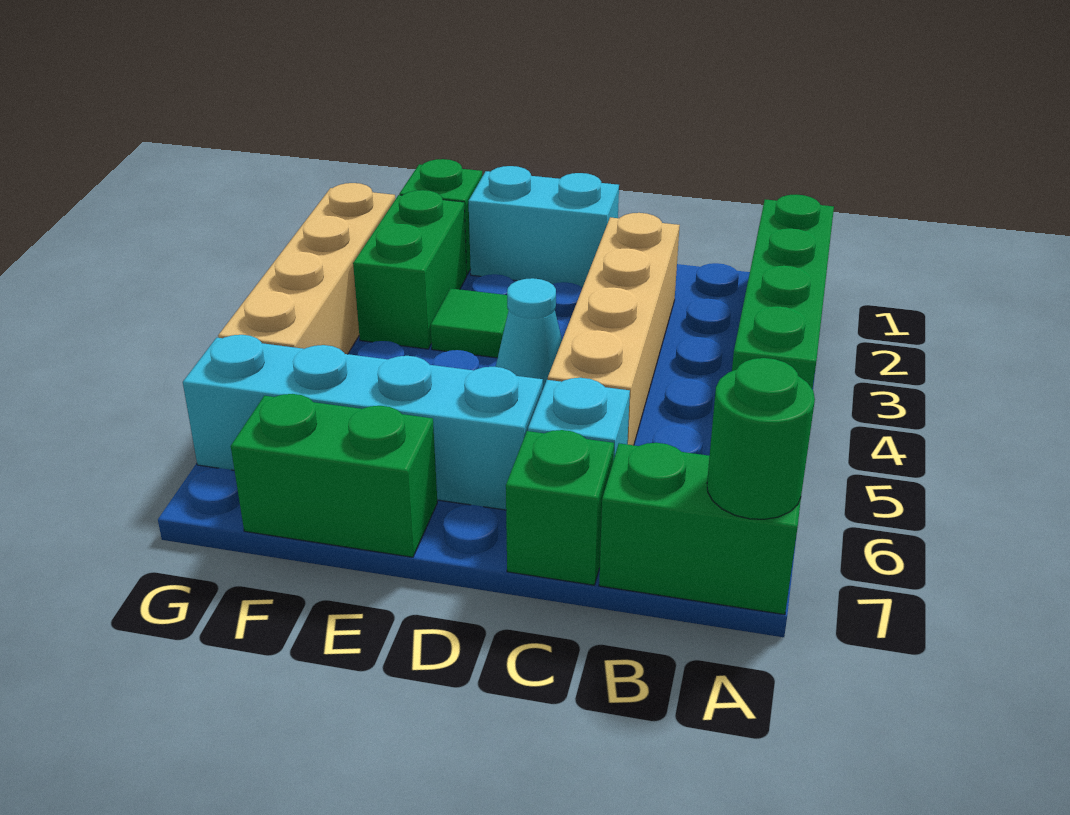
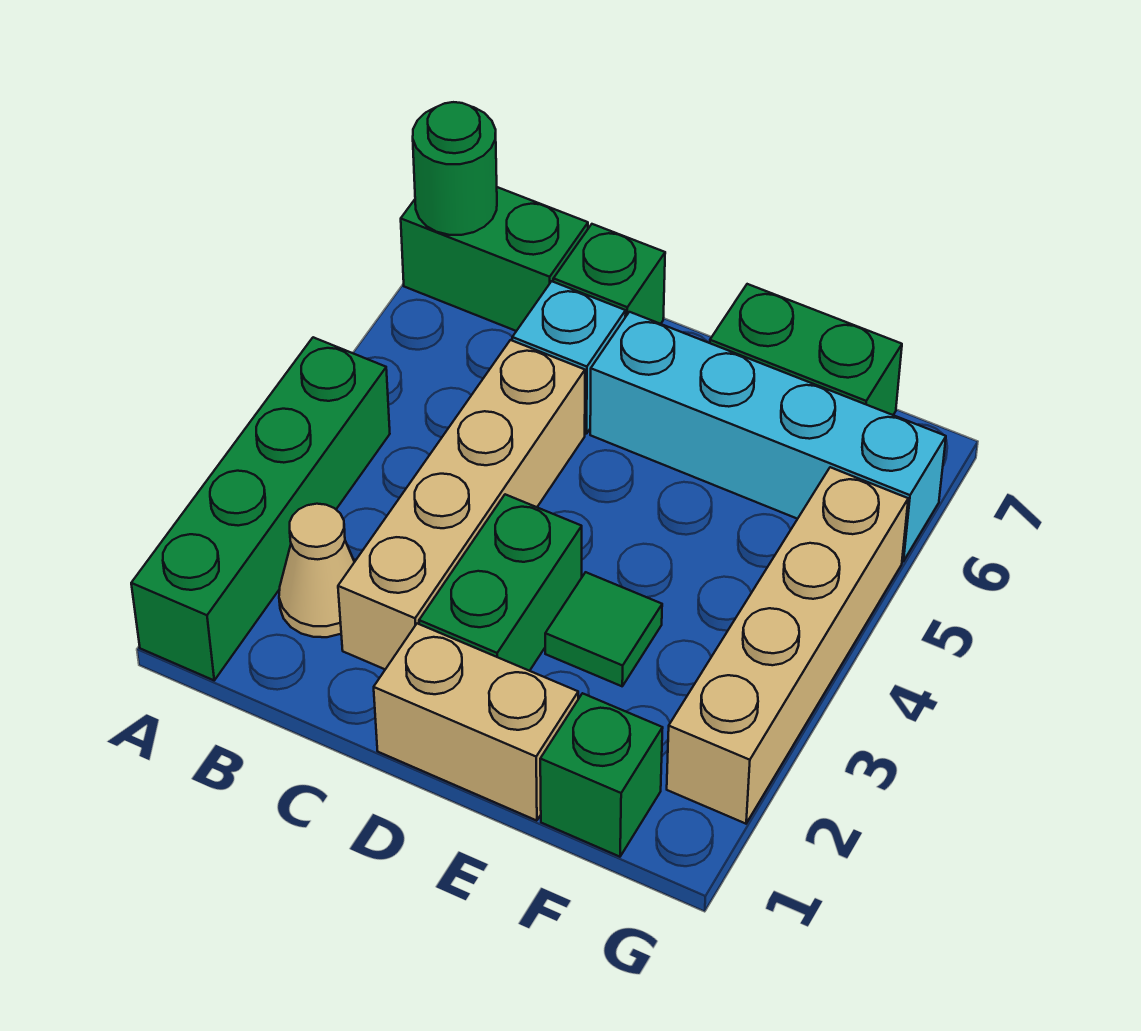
none -> tan cone B2 level 1
cyan brick D1:E1 level 1 -> tan brick D1:E1 level 1
cyan cone D4 level 1 -> none
green brick F2:F3 level 1 -> green brick D2:D3 level 1

